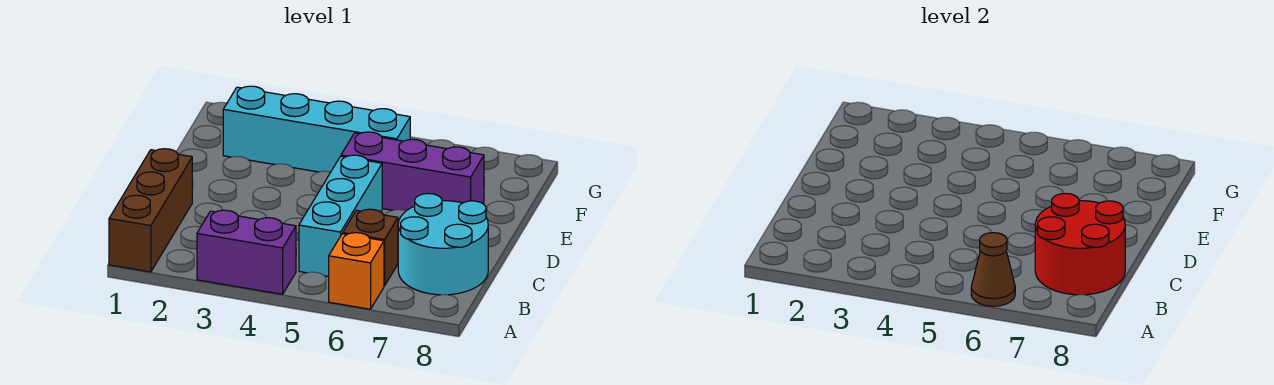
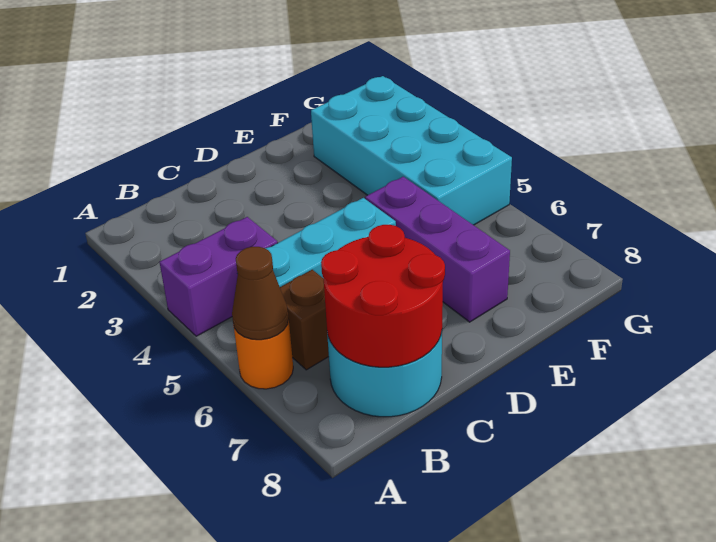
brown brick A1:C1 level 1 -> none
purple brick A3:A4 level 1 -> purple brick A4:B4 level 1
orange brick A6 level 1 -> orange round brick A6 level 1
cyan brick F2:F5 level 1 -> cyan brick F2:G5 level 1

